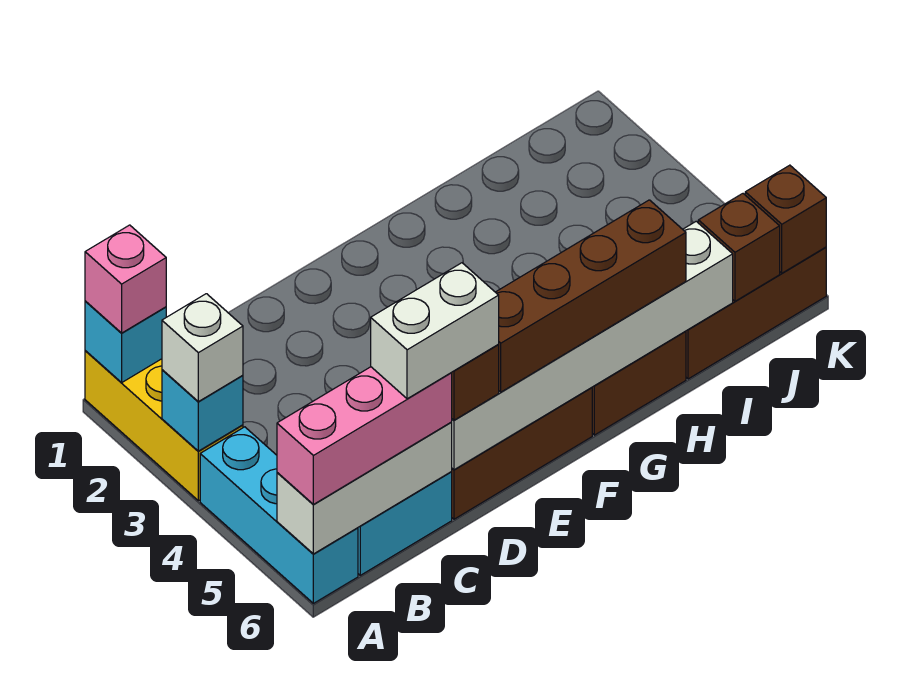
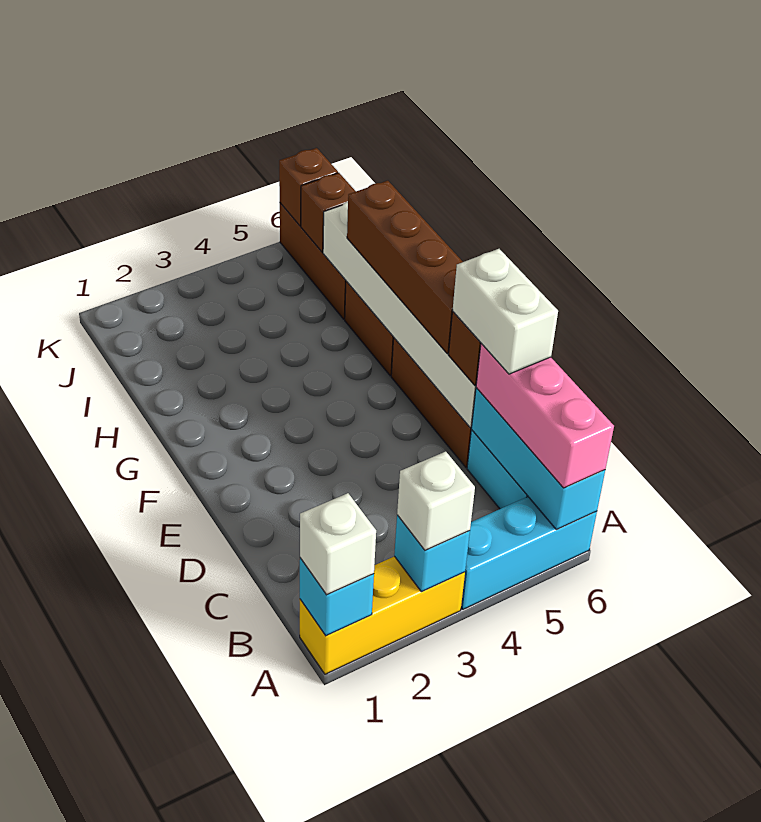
pink brick A1 level 3 -> white brick A1 level 3
white brick A6:C6 level 2 -> cyan brick A6:C6 level 2

